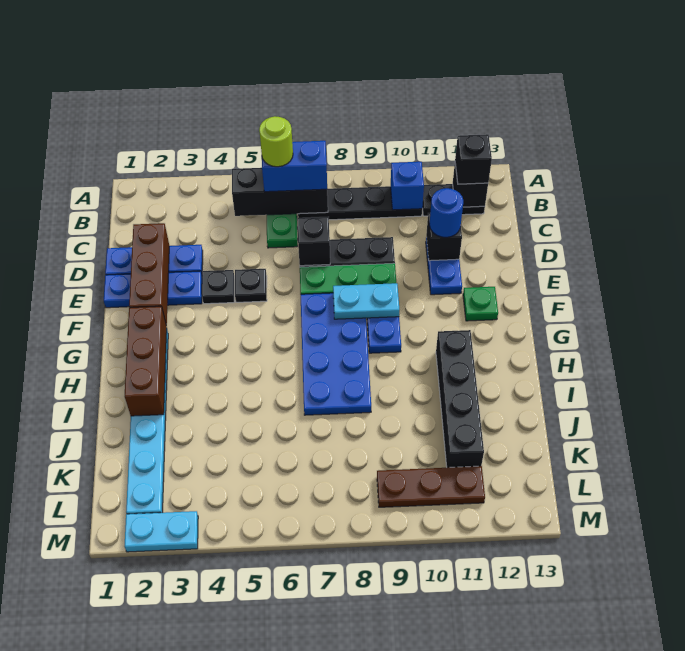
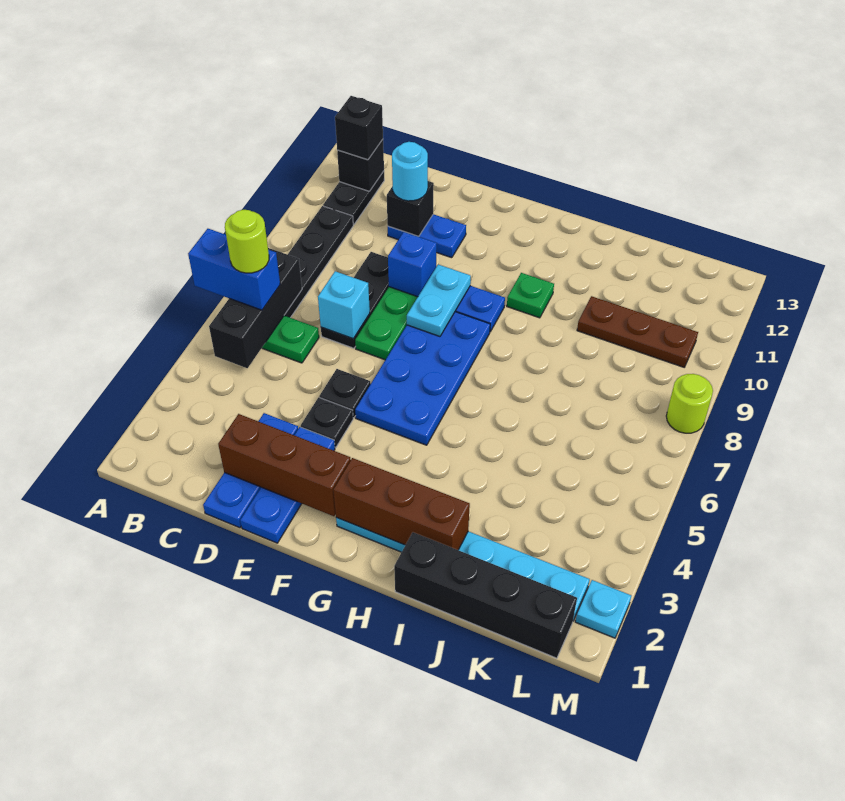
blue brick B6:B7 level 3 -> blue brick A6:B6 level 3
blue brick B10 level 2 -> blue brick E9 level 2
black brick D7 level 2 -> cyan brick D7 level 2
blue round brick D11 level 3 -> cyan round brick D11 level 3
blue plate F7:I8 level 1 -> blue plate F5:G8 level 1
green plate F12 level 1 -> green plate H10 level 1
black brick H11:K11 level 1 -> black brick I1:L1 level 1
brown plate L9:L11 level 1 -> brown plate J10:L10 level 1
cyan plate M2:M3 level 1 -> cyan plate M2 level 1
none -> lime round brick M8 level 1

